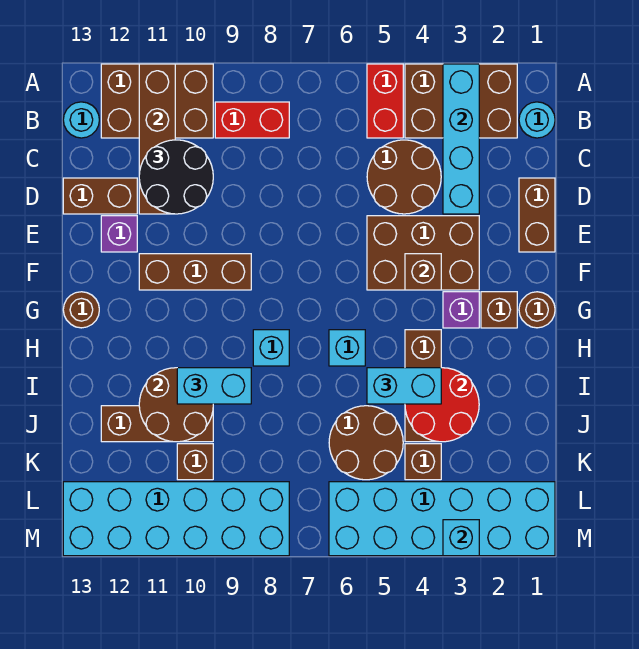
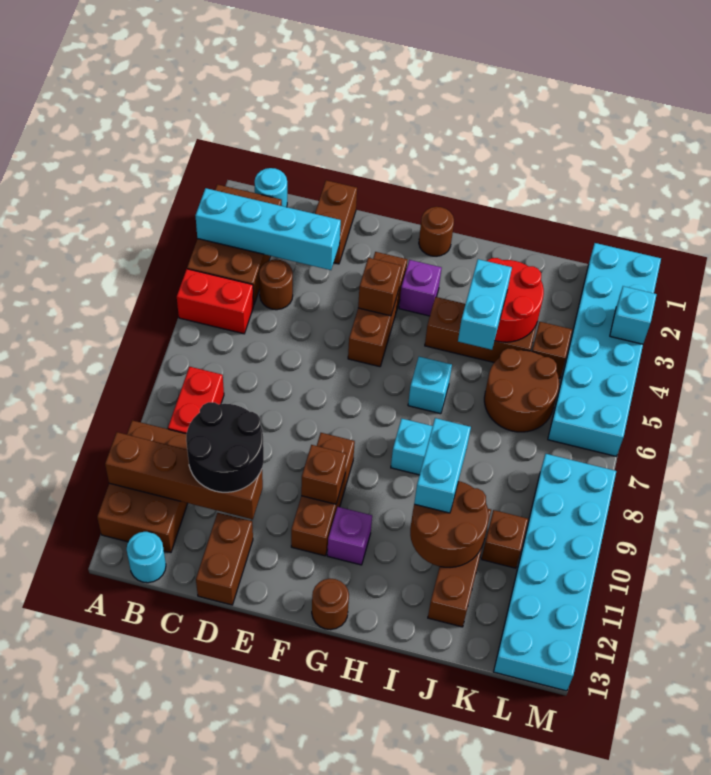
brown round brick C4:D5 level 1 -> brown round brick C4 level 1
brown brick D1:E1 level 1 -> brown brick D1:D2 level 1
brown brick E3:F5 level 1 -> brown brick F3:F5 level 1
purple brick E12 level 1 -> purple brick G11 level 1
brown brick G2 level 1 -> brown brick F10 level 2

